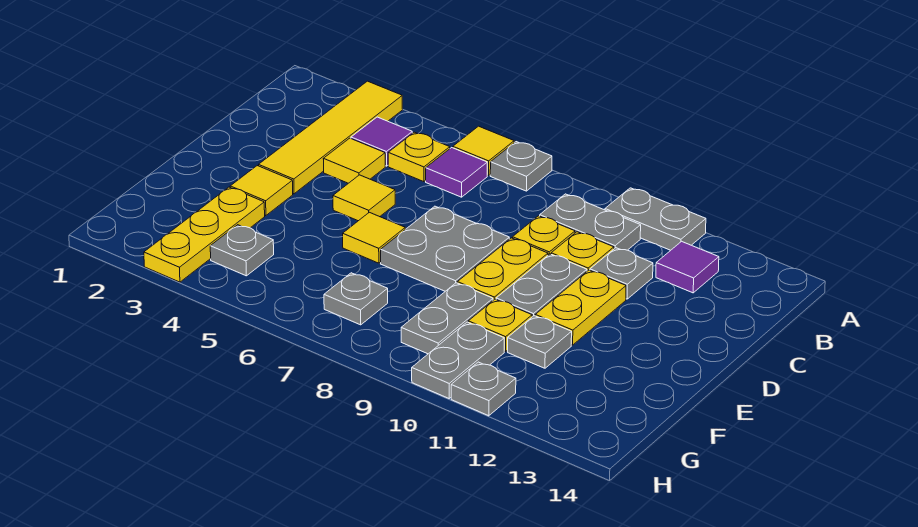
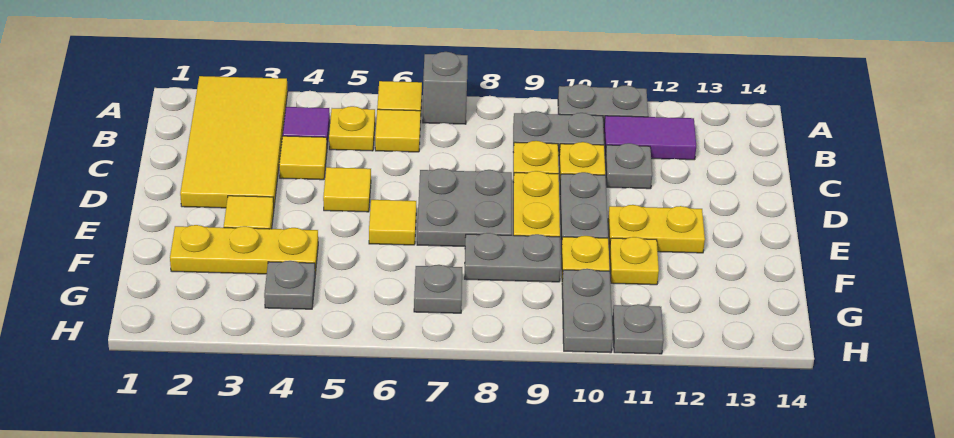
yellow tile A3:D3 level 1 -> yellow tile A2:D3 level 1
grey plate A7 level 1 -> grey brick A7 level 1
purple tile B6 level 1 -> yellow tile B6 level 1
purple tile B12 level 1 -> purple tile B11:B12 level 1
yellow plate D11:E11 level 1 -> yellow plate E11:E12 level 1
yellow plate F3:H3 level 1 -> yellow plate F2:F4 level 1
grey plate F9:G9 level 1 -> grey plate F8:F9 level 1
grey plate F11 level 1 -> yellow plate F11 level 1

